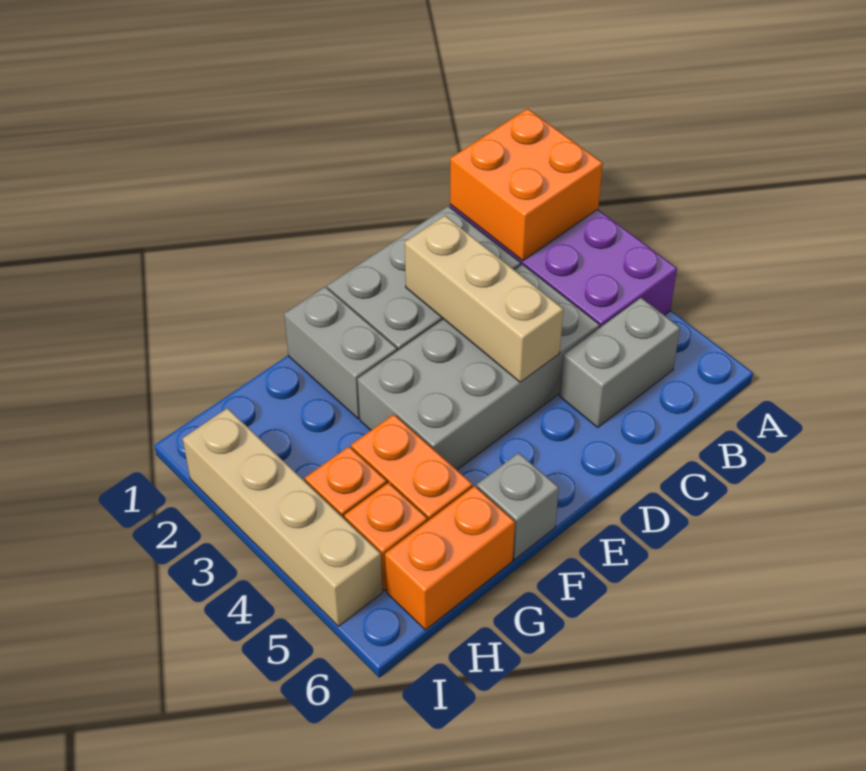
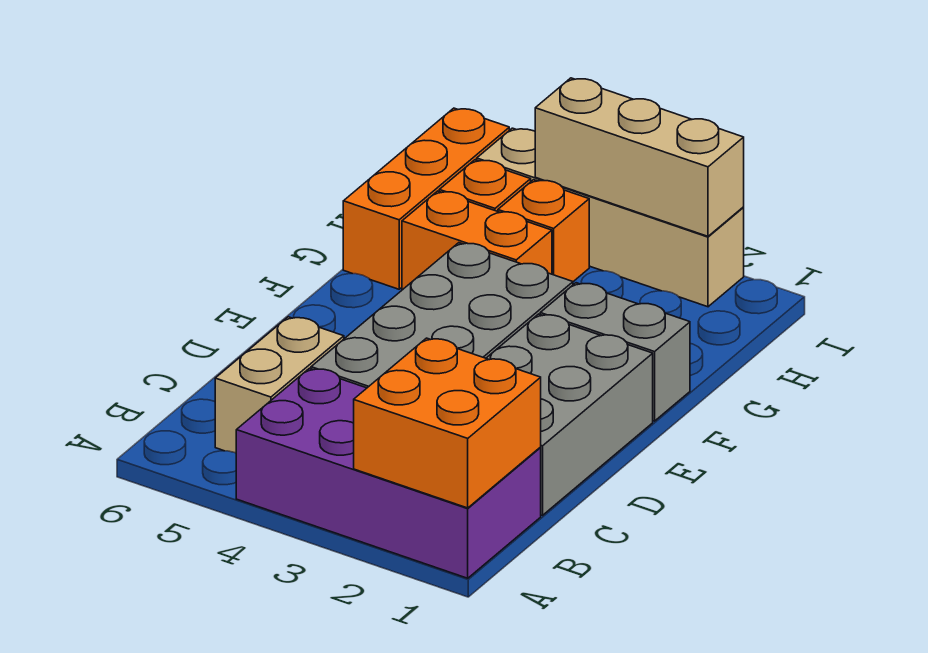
grey brick B5:C5 level 1 -> tan brick B5:C5 level 1
tan brick D2:D4 level 2 -> tan brick I2:I4 level 2
grey brick F6 level 1 -> none
orange brick G6:H6 level 1 -> orange brick G6:I6 level 1

